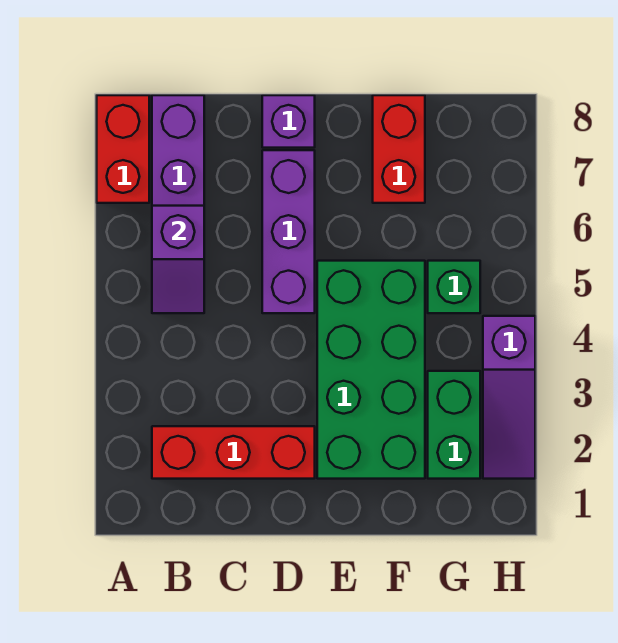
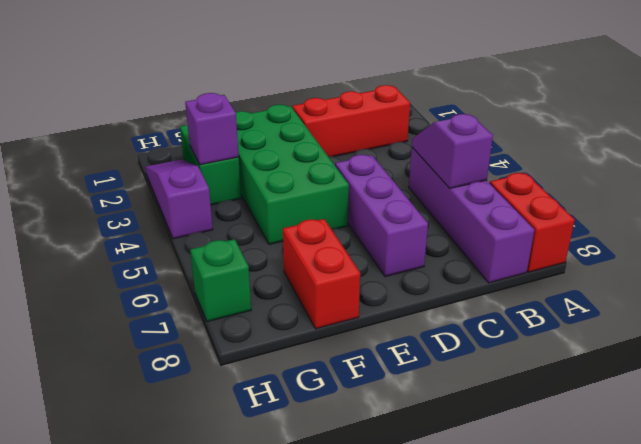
purple brick D8 level 1 -> purple brick G3 level 2
green brick G5 level 1 -> green brick H7 level 1

